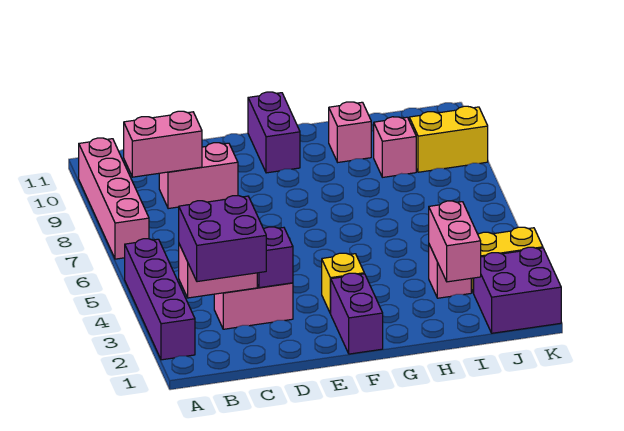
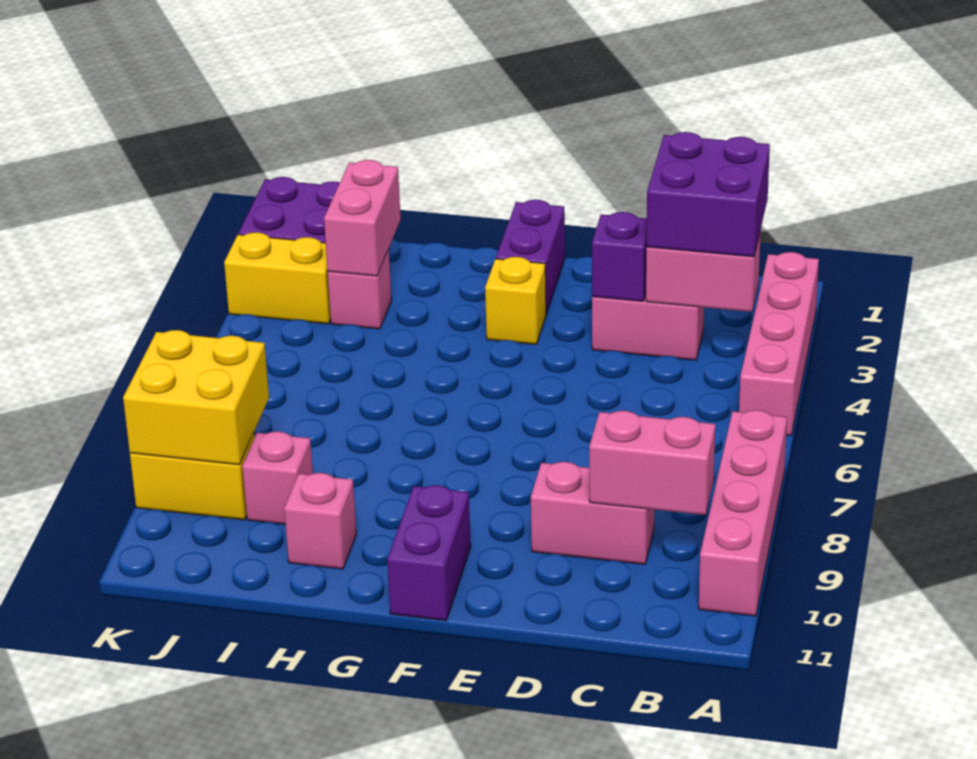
purple brick A2:A5 level 1 -> pink brick A2:A5 level 1
none -> yellow brick J8:K9 level 2

